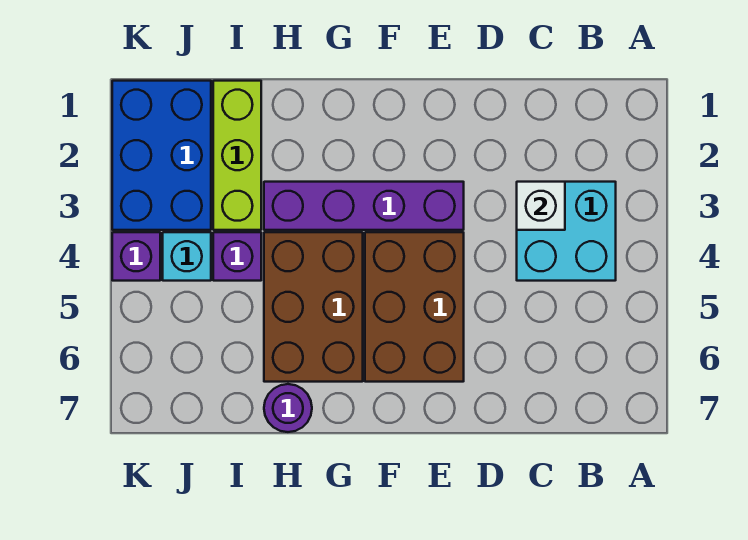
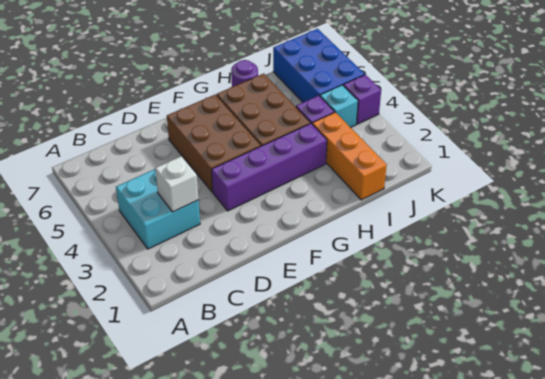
lime brick I1:I3 level 1 -> orange brick I1:I3 level 1
blue brick J1:K3 level 1 -> blue brick J5:K7 level 1

